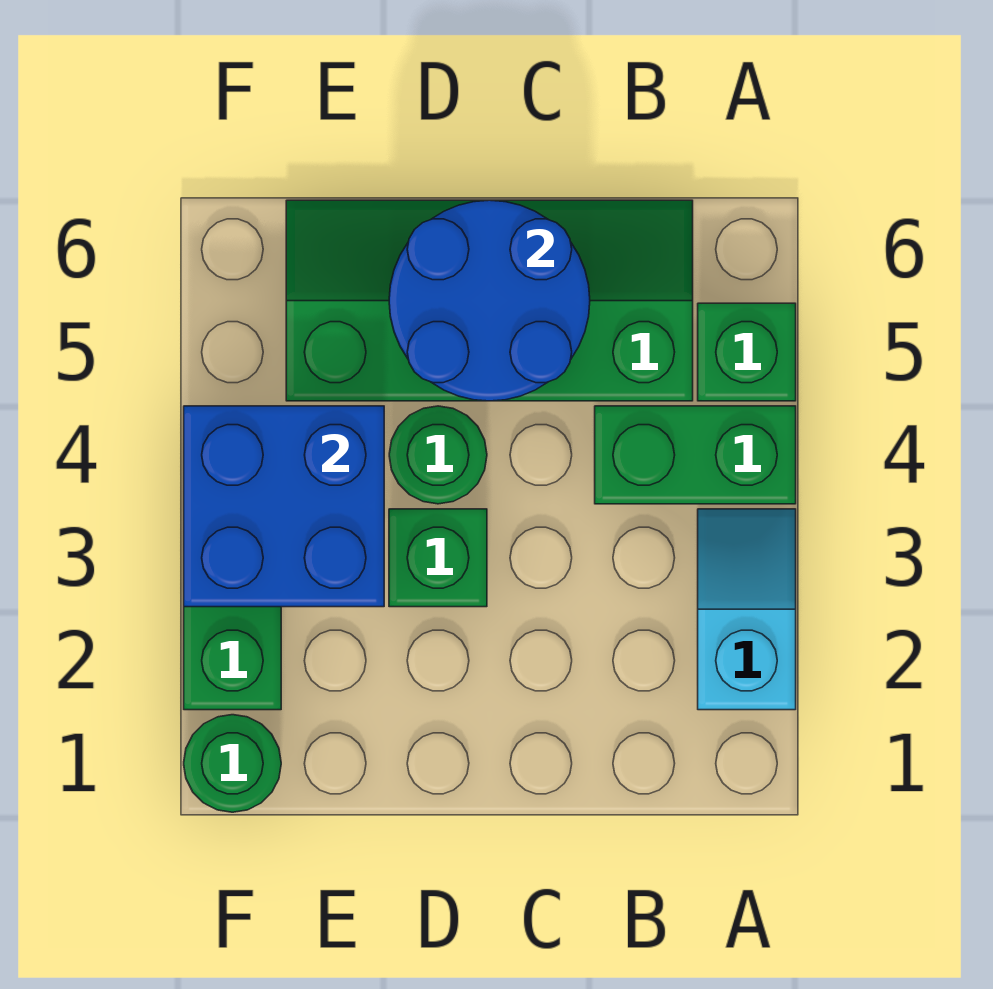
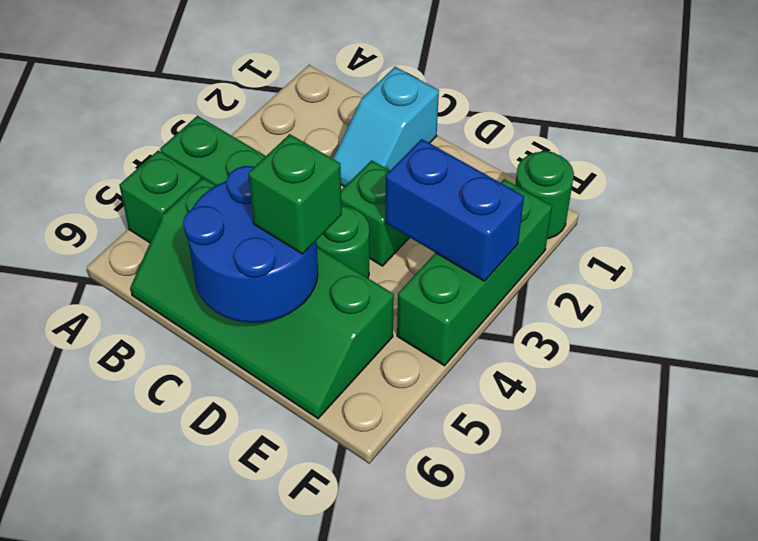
cyan slope A2:A3 level 1 top 2 -> cyan slope C1:C2 level 1 top 1
none -> green brick D5 level 3
blue brick E3:F4 level 2 -> blue brick E3:F3 level 2

